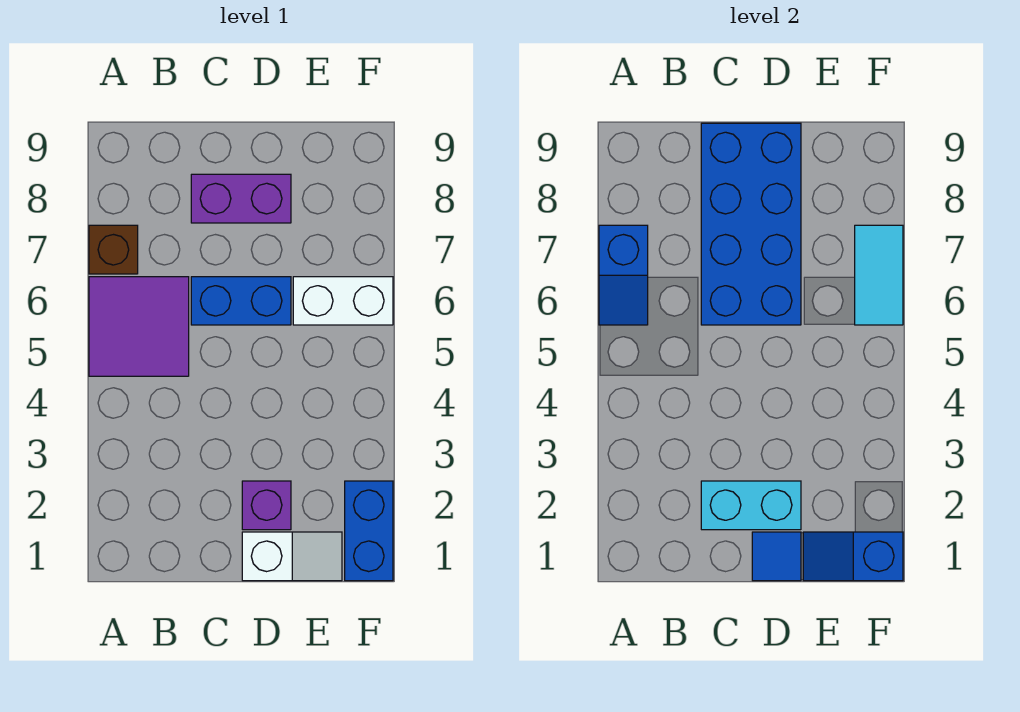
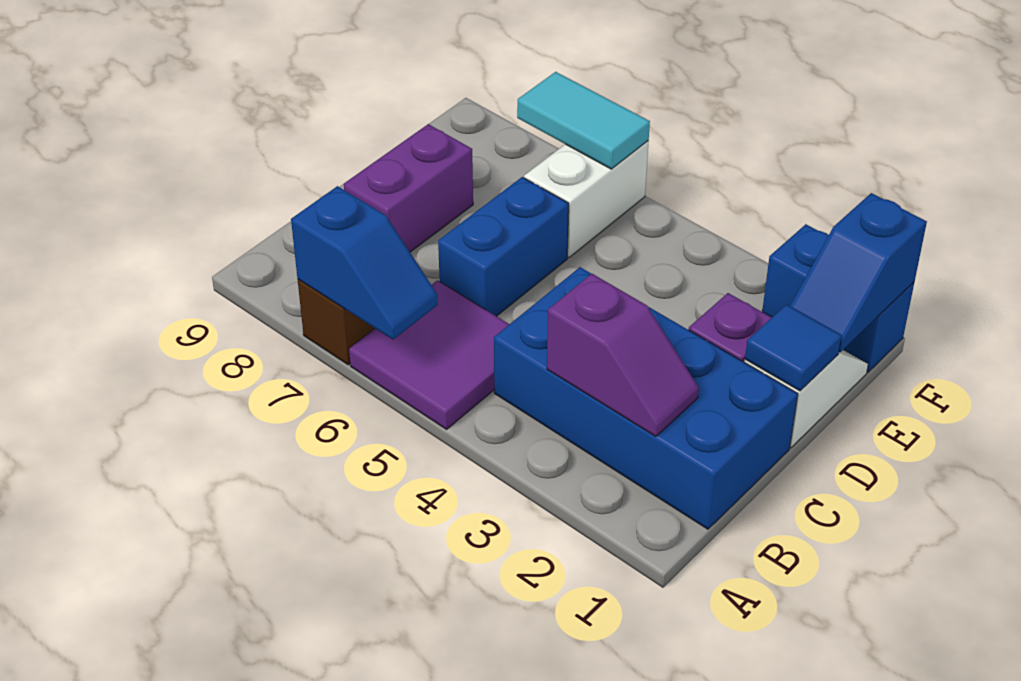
none -> purple slope B2:B3 level 2 top 3
cyan brick C2:D2 level 2 -> none
blue brick C6:D9 level 2 -> blue brick B1:C4 level 1

